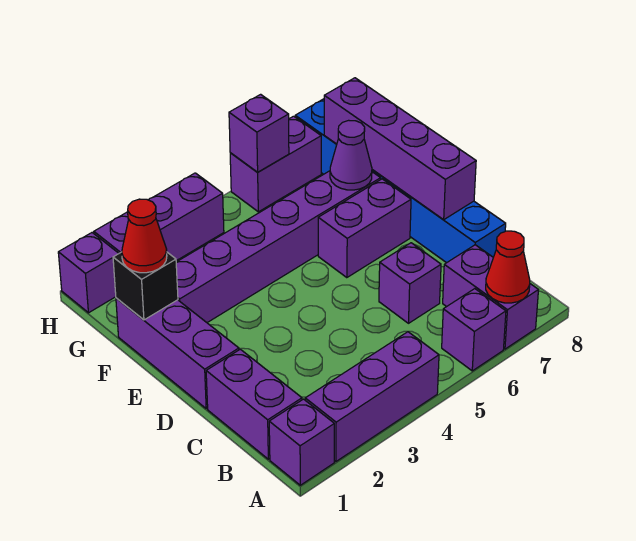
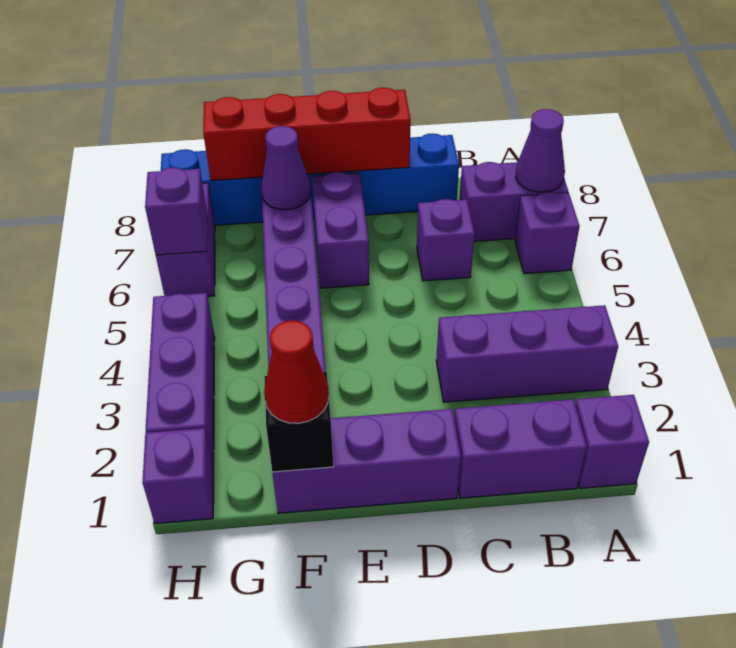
purple brick A2:A4 level 1 -> purple brick A3:C3 level 1
red cone A7 level 2 -> purple cone A7 level 2
purple brick D8:G8 level 2 -> red brick D8:G8 level 2

